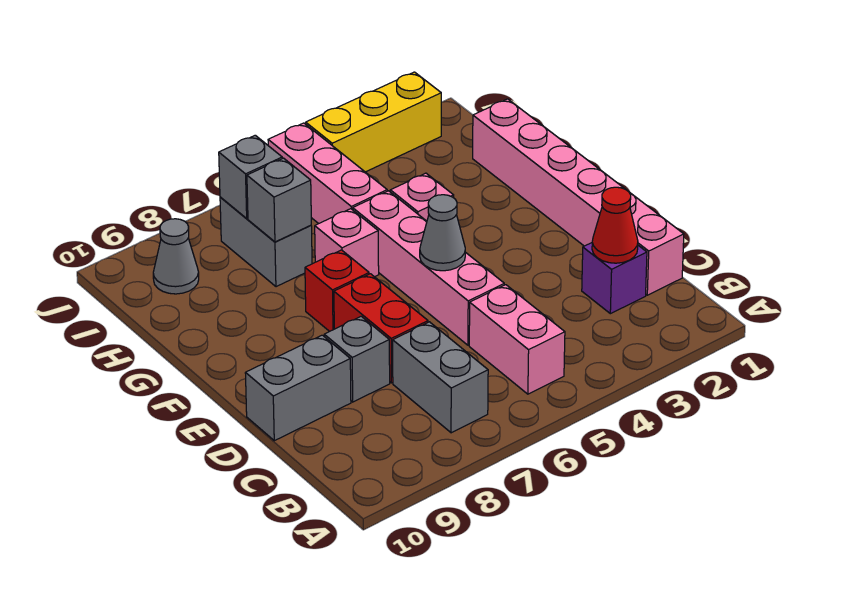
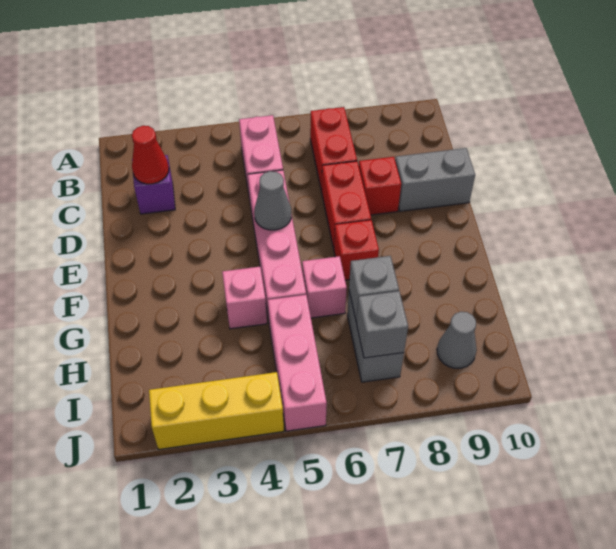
grey brick B7:C7 level 1 -> red brick B7:C7 level 1
pink brick C1:H1 level 1 -> none
grey brick D8 level 1 -> red brick D8 level 1

